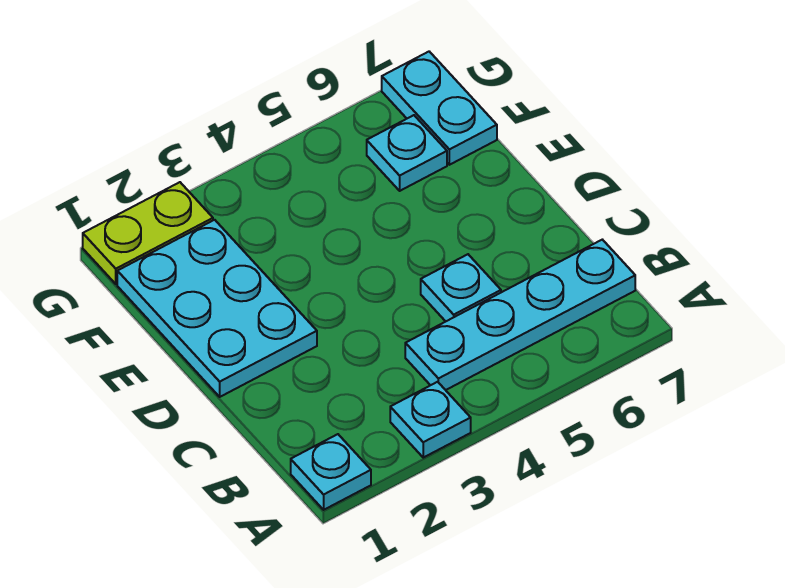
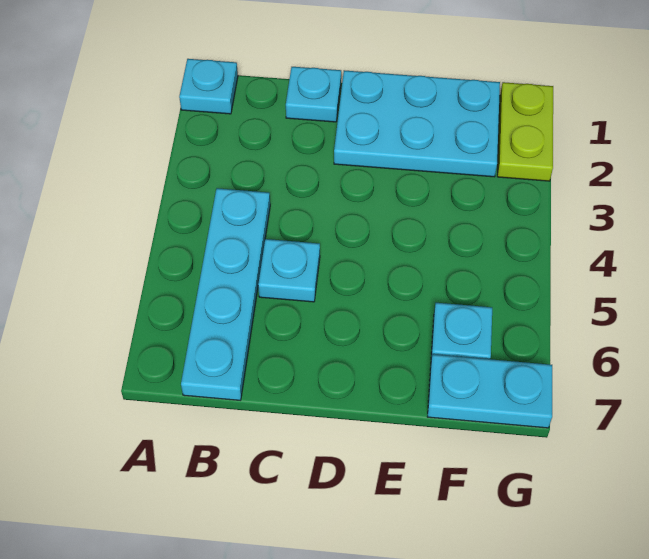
cyan plate A3 level 1 -> cyan plate C1 level 1

